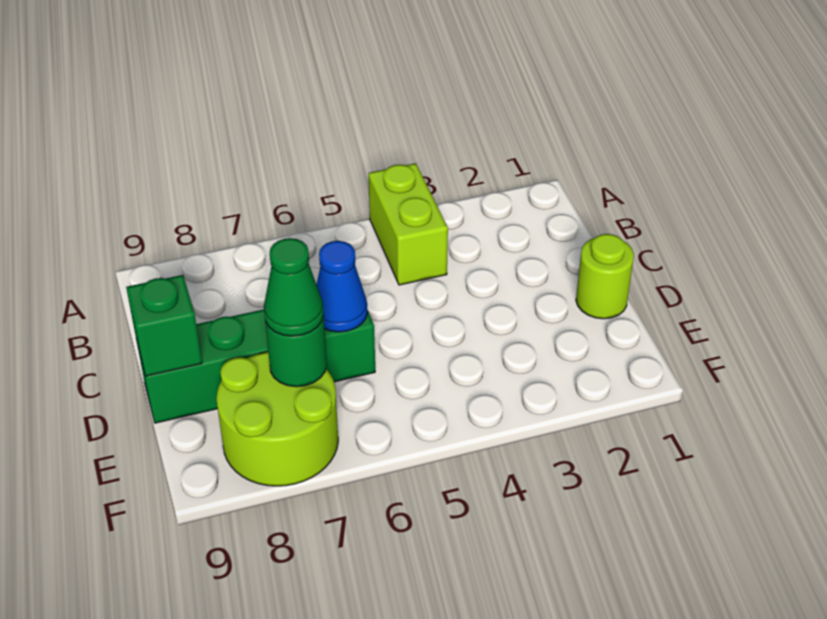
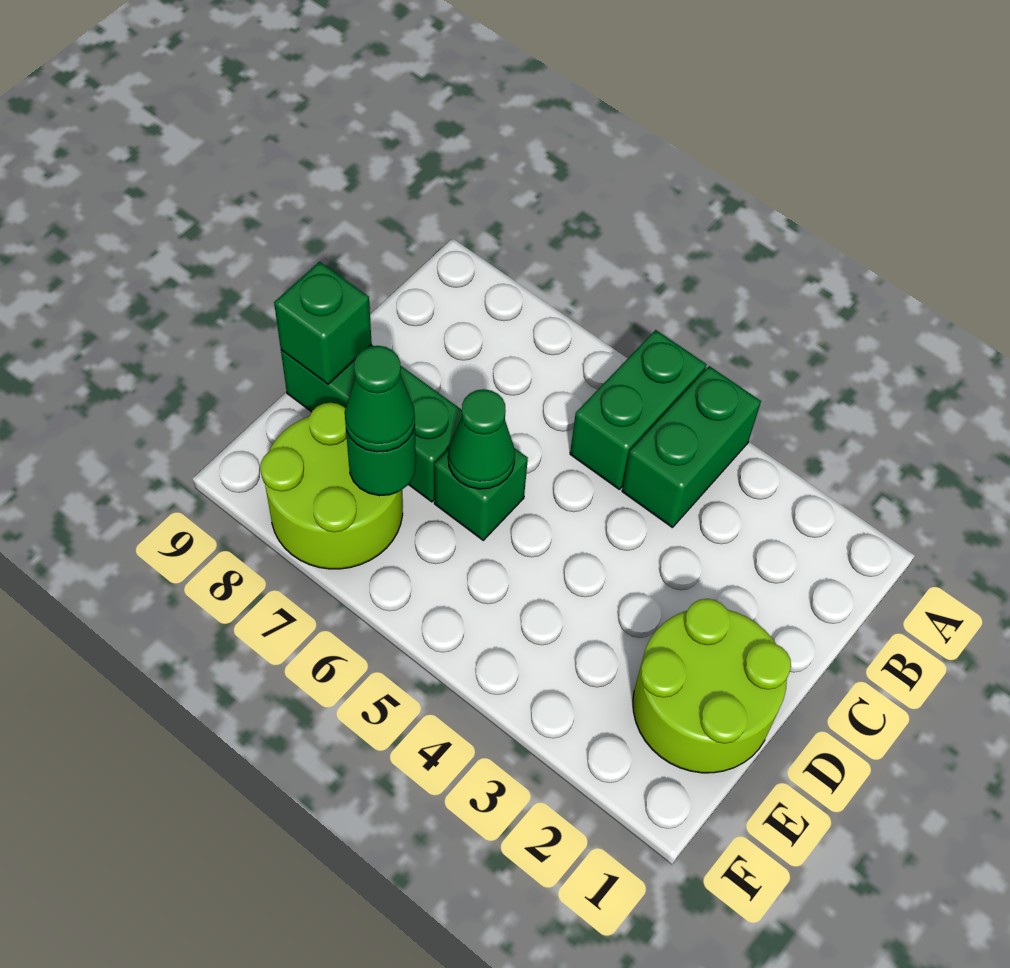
lime brick A4:B4 level 1 -> green brick A4:B4 level 1
none -> green brick A5:B5 level 1
lime round brick D1 level 1 -> lime round brick D1:E2 level 1
blue cone D6 level 2 -> green cone D6 level 2

